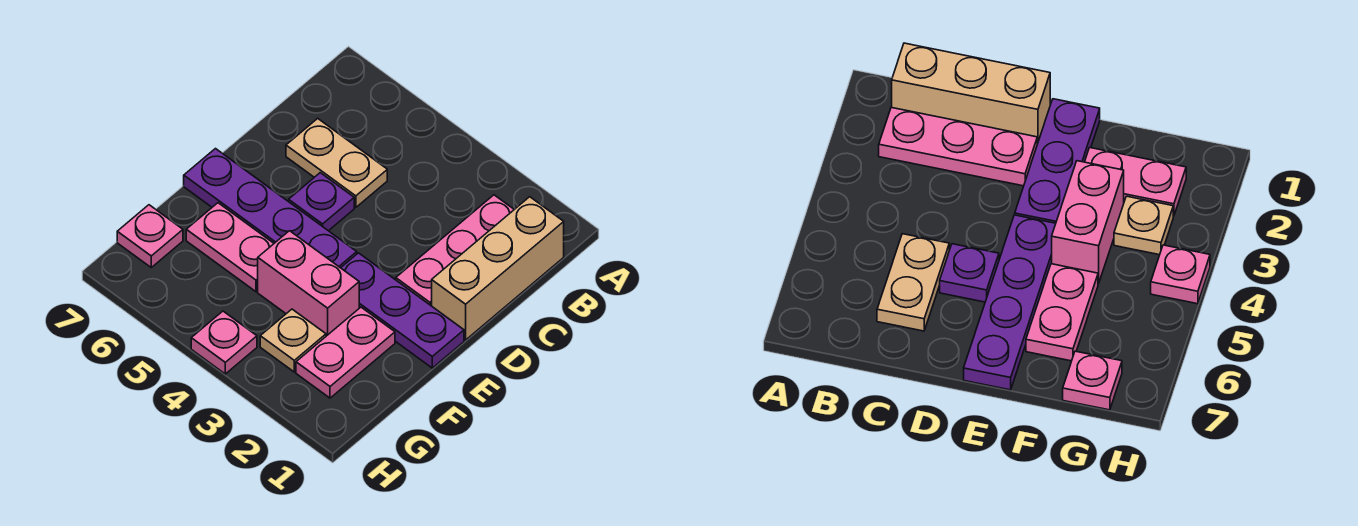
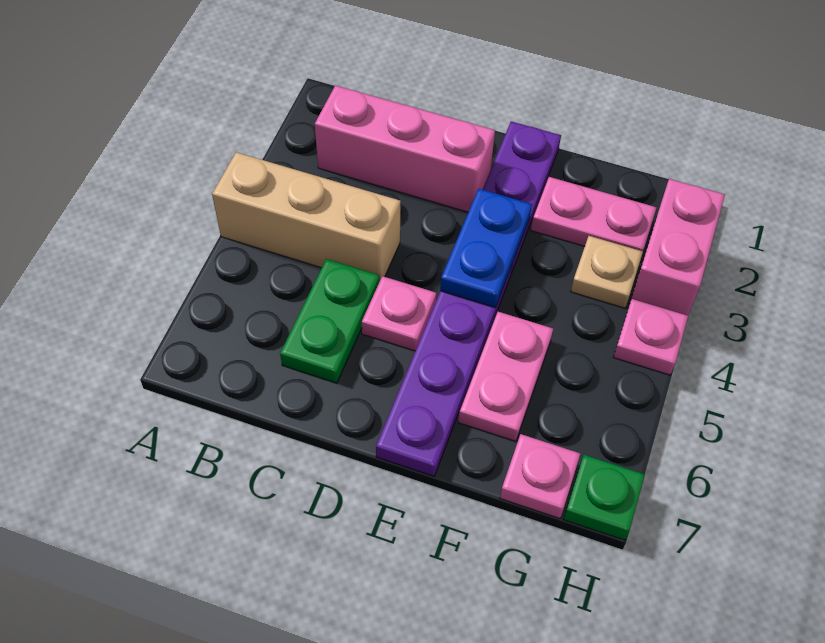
tan brick B1:D1 level 1 -> tan brick A4:C4 level 1
pink plate B2:D2 level 1 -> pink brick B2:D2 level 1
tan plate C5:C6 level 1 -> green plate C5:C6 level 1
purple plate D5 level 1 -> pink plate D5 level 1
none -> blue plate E3:E4 level 2
pink brick F3:F4 level 1 -> pink brick H2:H3 level 1
none -> green plate H7 level 1

